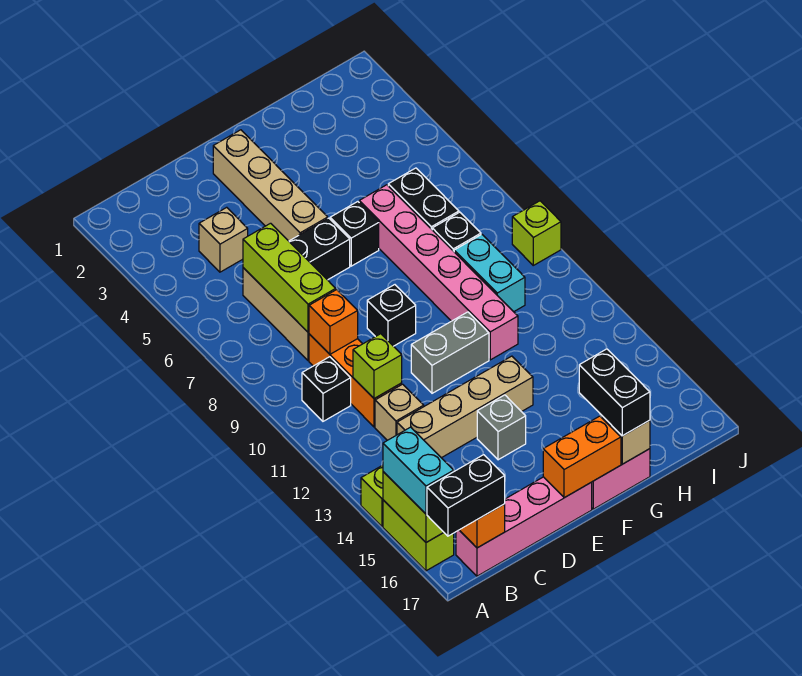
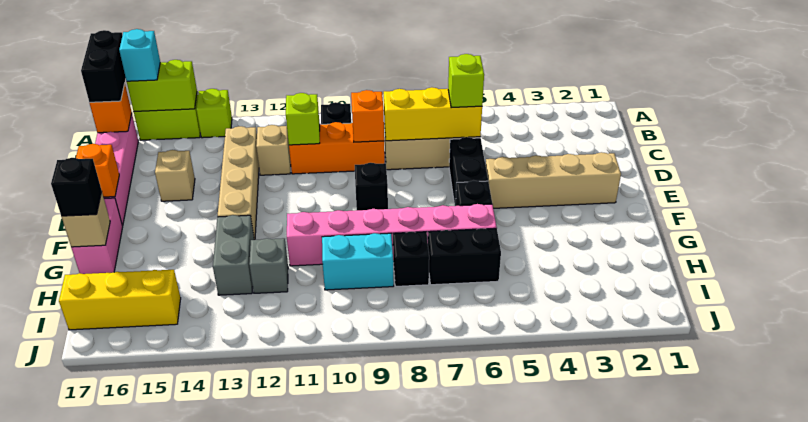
cyan brick A15:A16 level 3 -> cyan brick A16 level 3
tan brick C4 level 1 -> tan brick D15 level 1
lime brick C6:C8 level 2 -> yellow brick C6:C8 level 2
grey brick E11:F11 level 1 -> grey brick G13:H13 level 1
grey brick E14 level 1 -> grey brick H12 level 1
orange brick E17:F17 level 2 -> orange brick E17 level 2
black brick G16:G17 level 3 -> black brick G17 level 3
none -> yellow brick I15:I17 level 1
lime brick J9 level 1 -> lime brick C6 level 3

